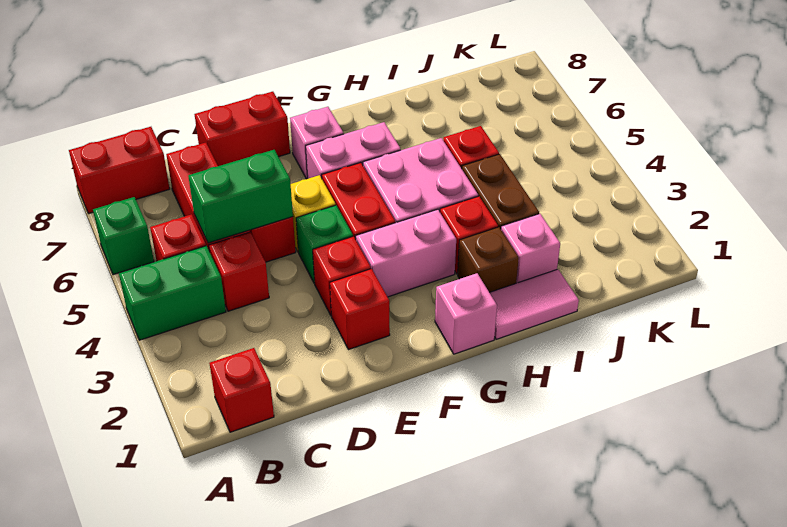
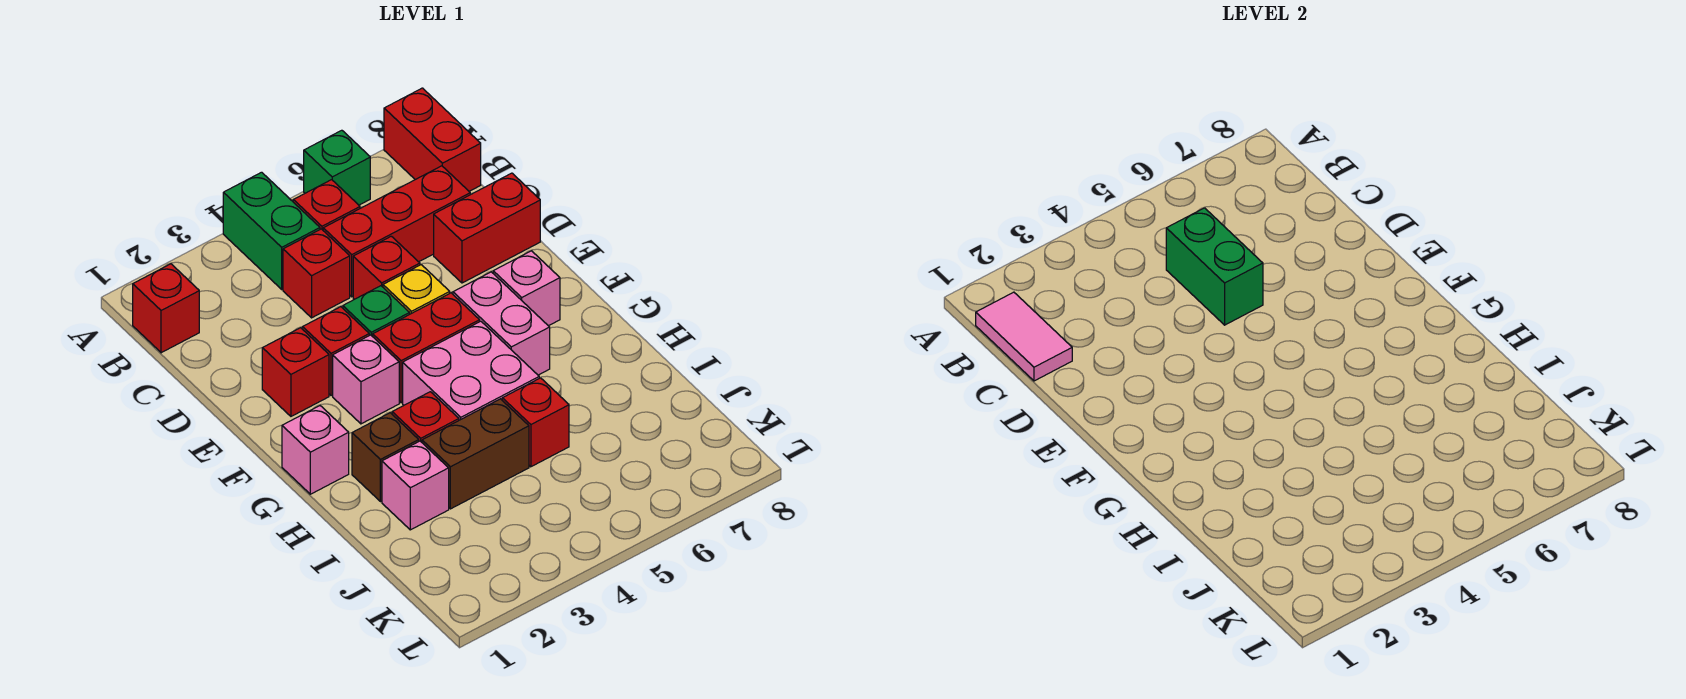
red brick D8:E8 level 1 -> red brick D7:D8 level 1
pink brick F3:G3 level 1 -> pink brick F3 level 1
pink tile H1:I1 level 1 -> pink tile B1:C1 level 2

